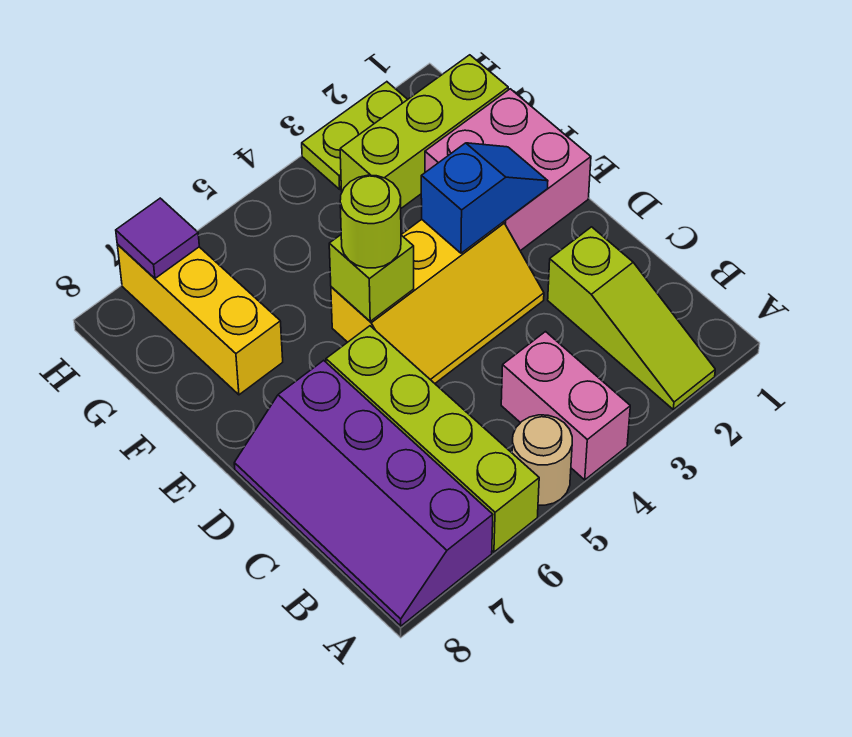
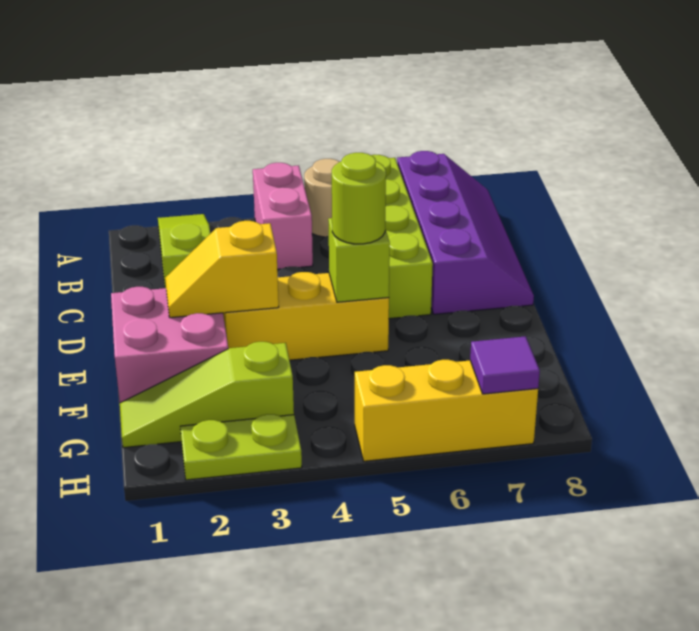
blue slope E2:E3 level 2 top 3 -> yellow slope E2:E3 level 2 top 3
yellow brick F7:H7 level 1 -> yellow brick H5:H7 level 1
lime brick G1:G3 level 1 -> lime slope G1:G3 level 1 top 3

